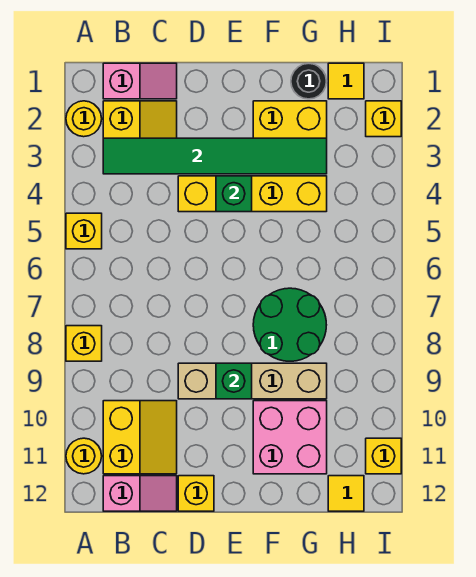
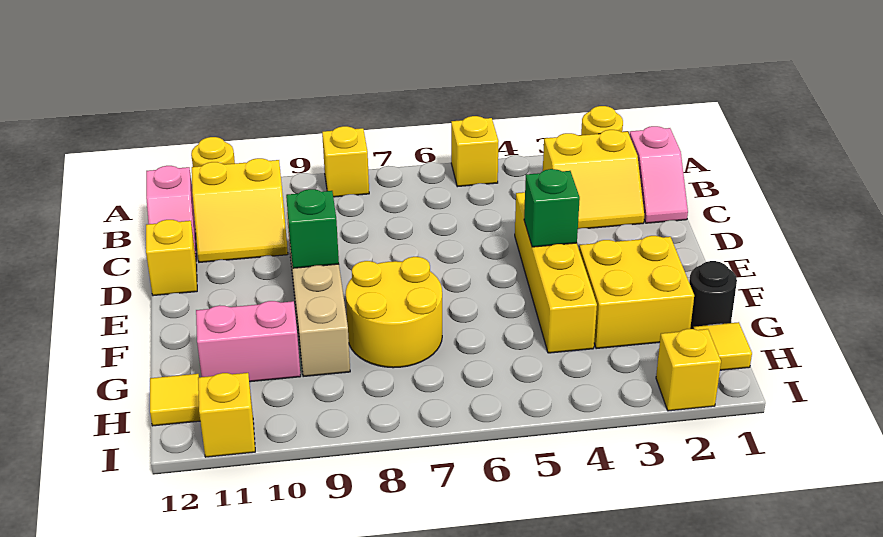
green tile B3:G3 level 2 -> none
green round brick F7:G8 level 1 -> yellow round brick F7:G8 level 1
pink brick F10:G11 level 1 -> pink brick G10:G11 level 1

